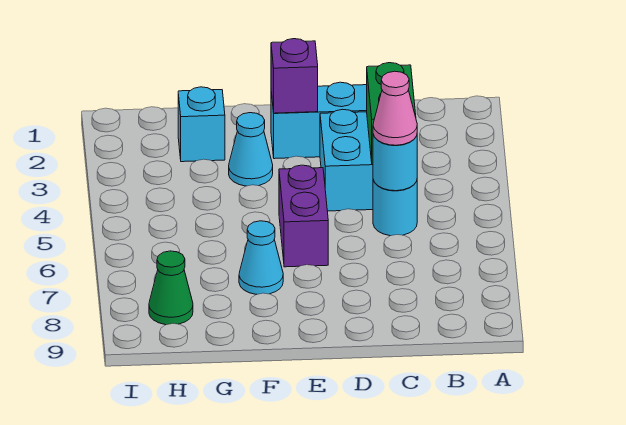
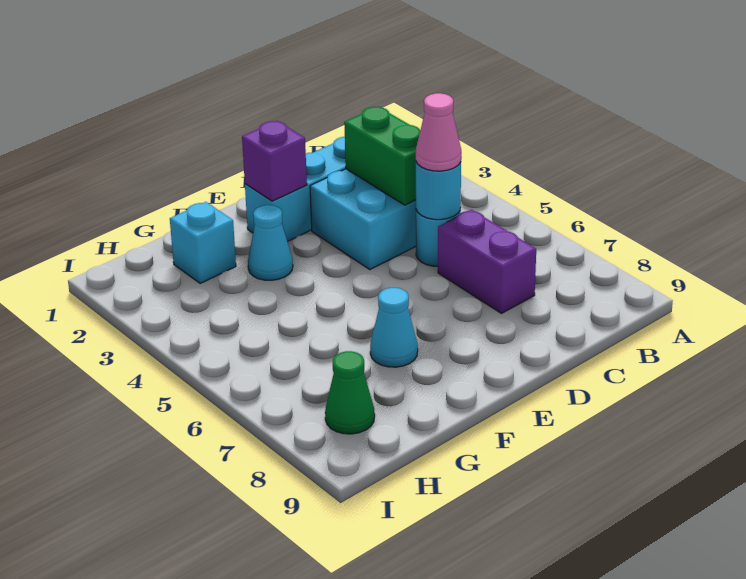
purple brick E5:E6 level 1 -> purple brick C6:C7 level 1

